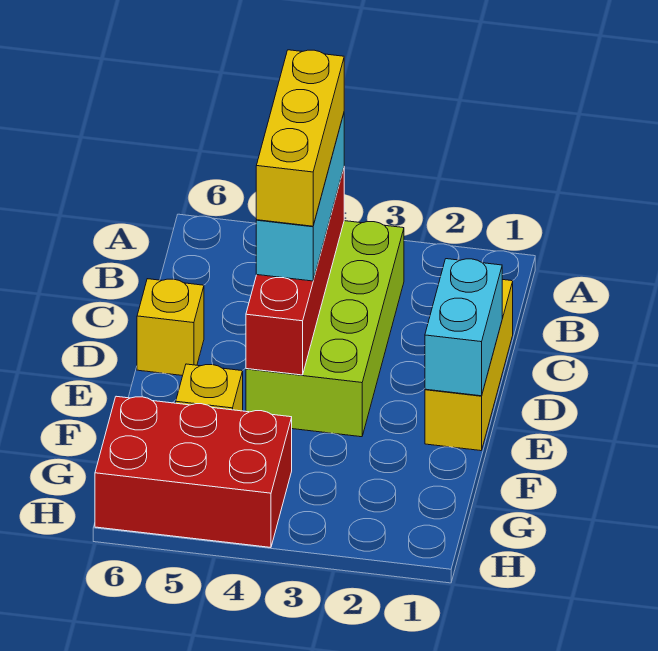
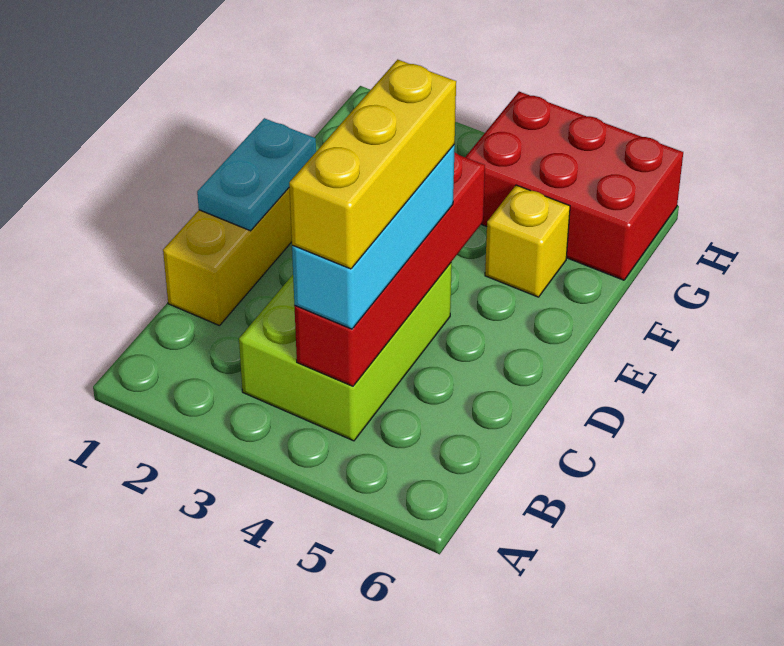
lime brick B3:E4 level 1 -> lime brick B3:D4 level 1
cyan brick D1:E1 level 2 -> cyan plate D1:E1 level 2
yellow brick D6 level 1 -> none

